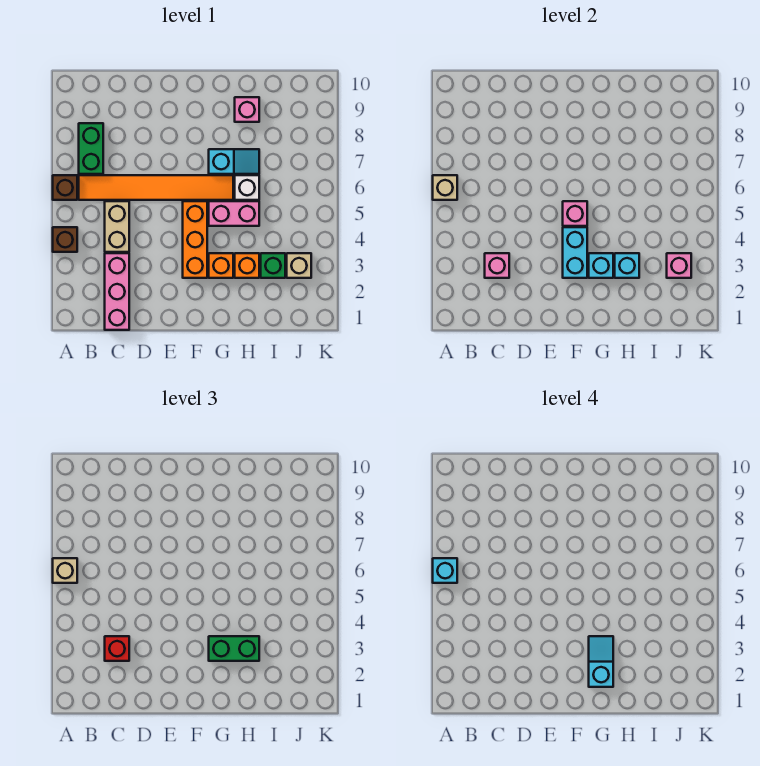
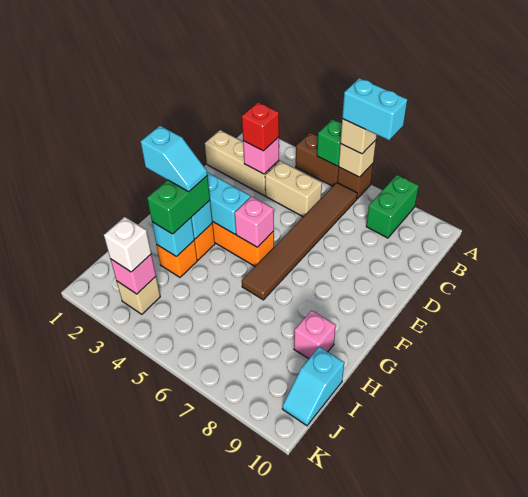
brown brick A4 level 1 -> brown brick A4:A5 level 1
cyan brick A6 level 4 -> cyan brick A6:A7 level 4
orange tile B6:G6 level 1 -> brown tile B6:G6 level 1
green brick B7:B8 level 1 -> green brick A8:B8 level 1
pink brick C1:C3 level 1 -> tan brick C1:C3 level 1
pink brick G5:H5 level 1 -> none
cyan slope G7:H7 level 1 top G -> cyan slope I10:J10 level 1 top I
white brick H6 level 1 -> white brick J3 level 3
green brick I3 level 1 -> green brick A5 level 2

